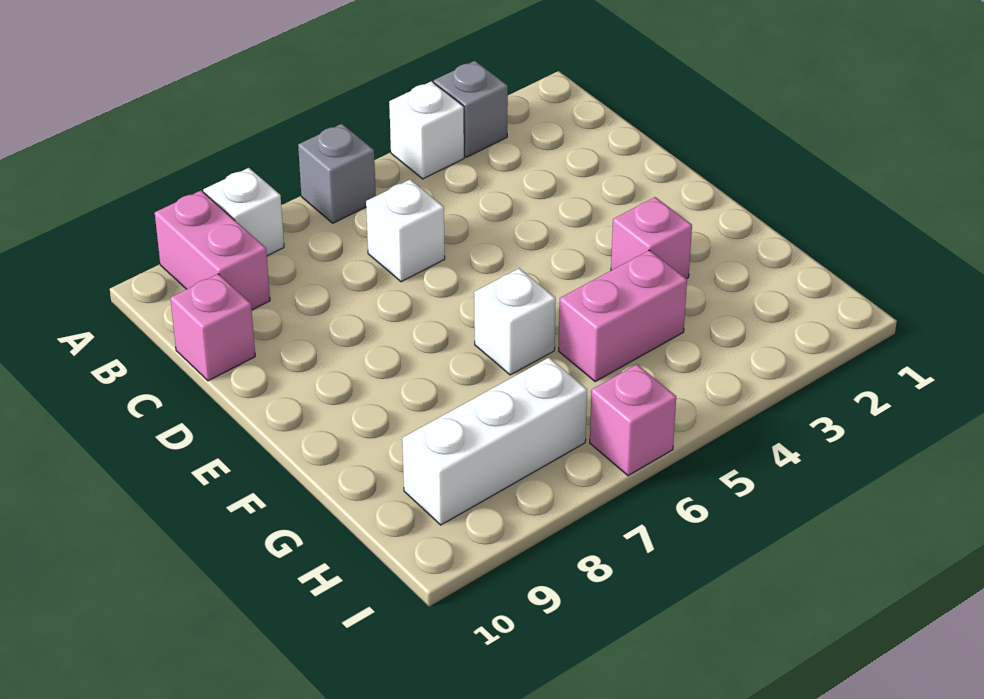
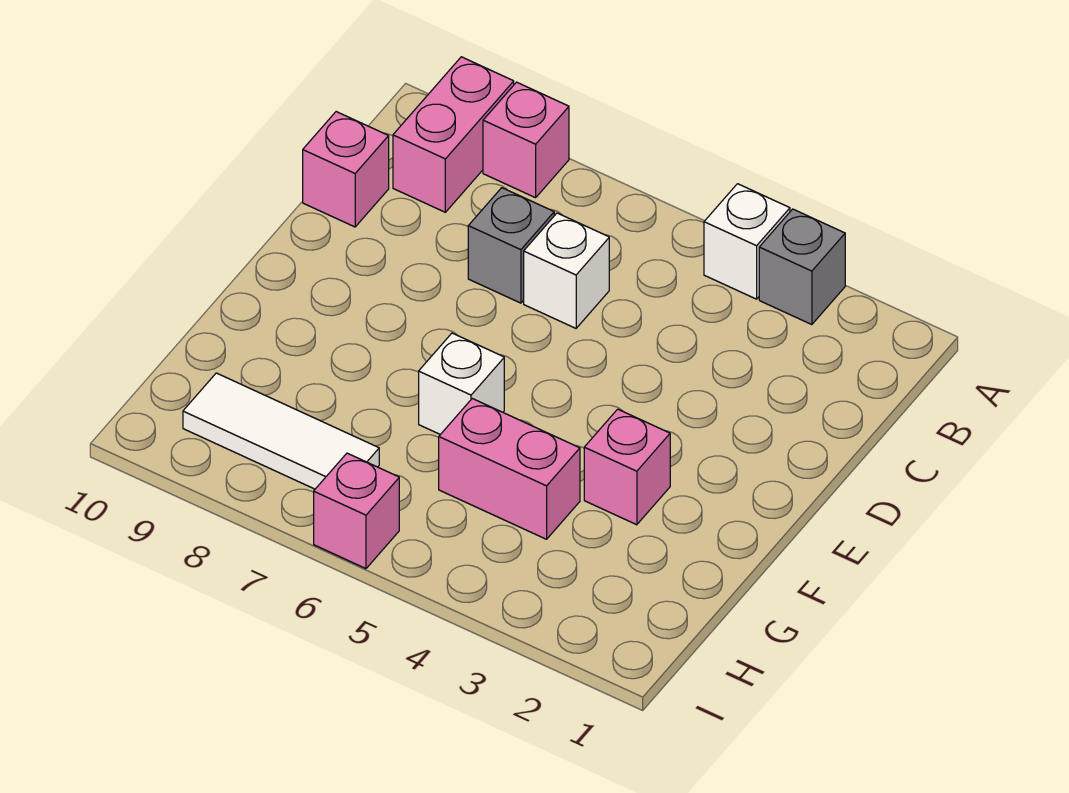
grey brick A6 level 1 -> grey brick C7 level 1
white brick A8 level 1 -> pink brick A8 level 1
white brick H7:H9 level 1 -> white tile H7:H9 level 1

